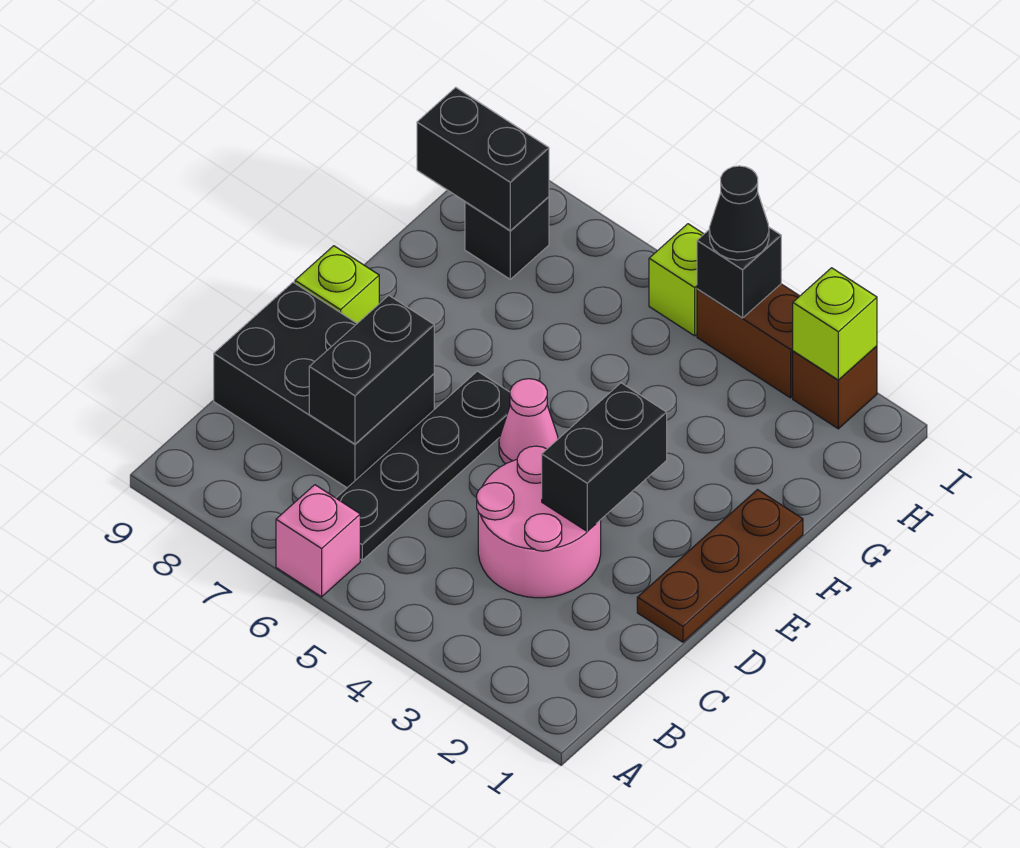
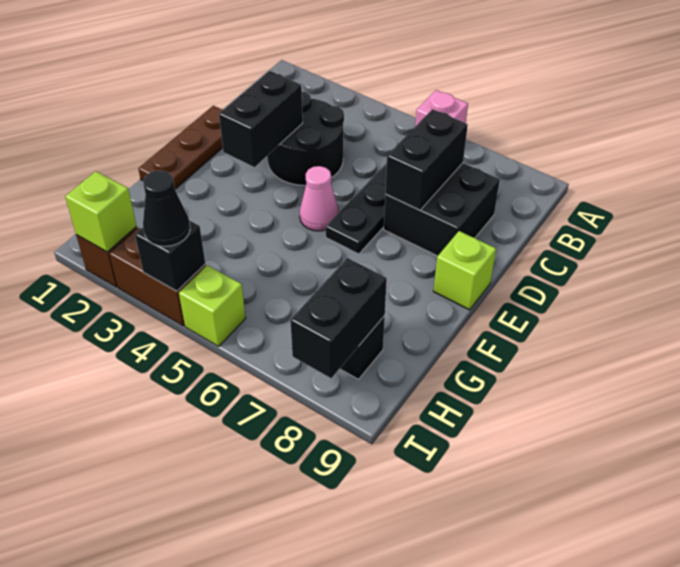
pink round brick C3:D4 level 1 -> black round brick C3:D4 level 1
black brick C7:D9 level 1 -> black brick C7:D8 level 1
black brick H8:H9 level 2 -> black brick H8:I8 level 2

